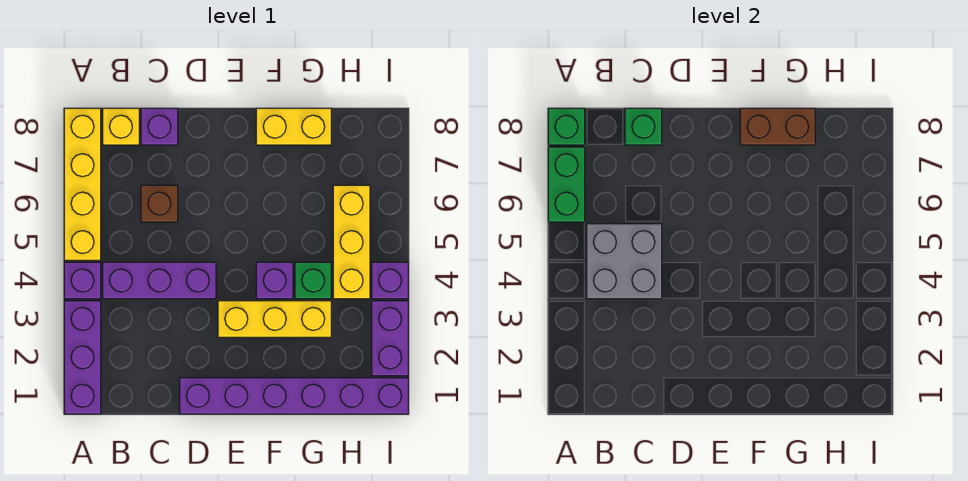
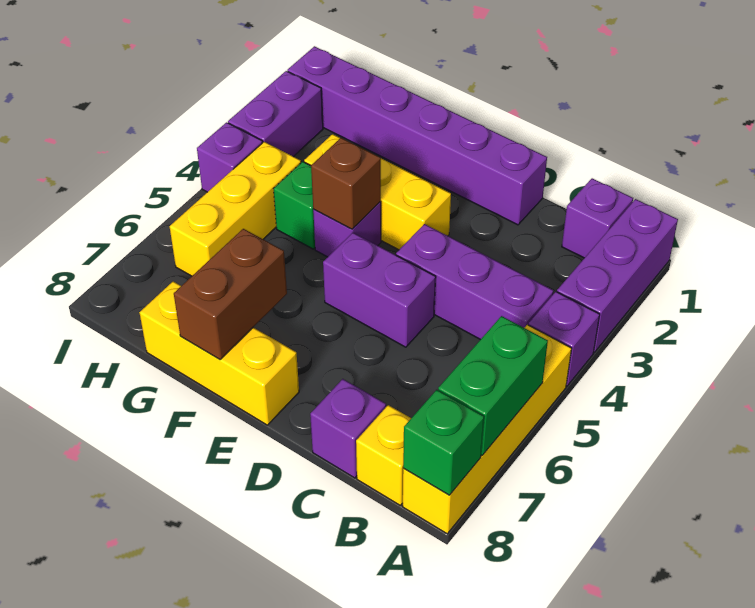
none -> purple brick B1 level 1
grey brick B4:C5 level 2 -> none
brown brick C6 level 1 -> brown brick F4 level 2
green brick C8 level 2 -> none
none -> purple brick D5:E5 level 1
yellow brick F8:G8 level 1 -> yellow brick E8:G8 level 1
brown brick F8:G8 level 2 -> brown brick F7:F8 level 2

